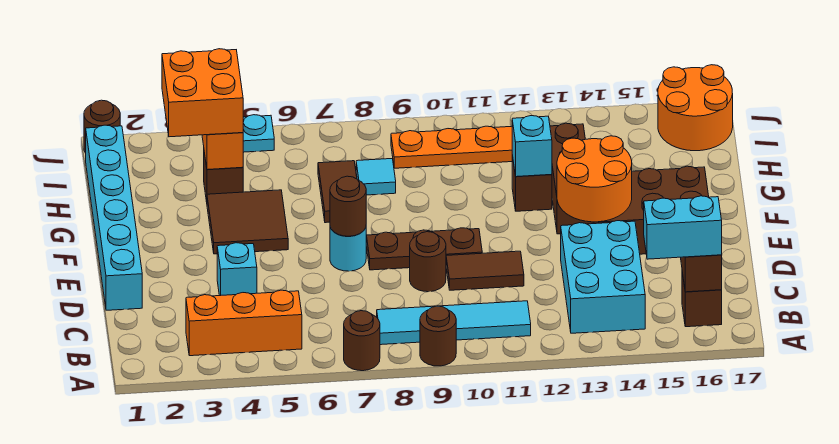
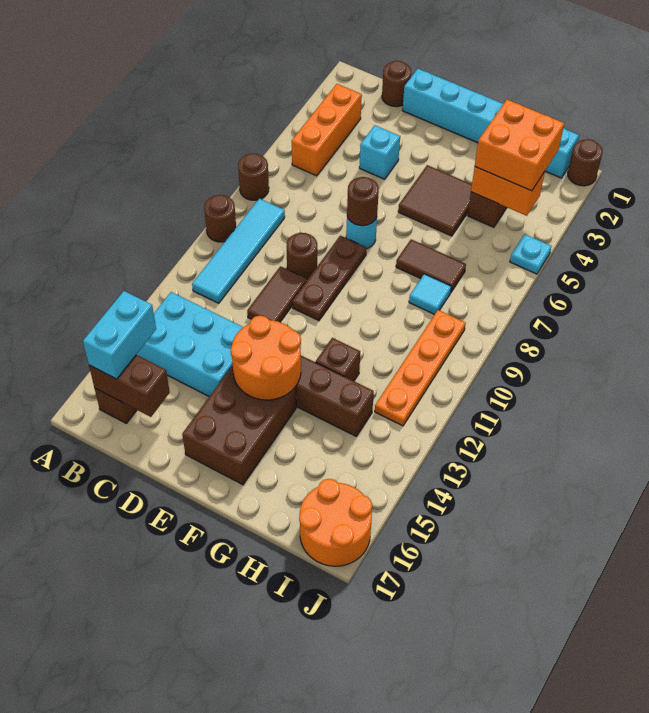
none -> brown round brick C1 level 1
cyan brick G12 level 2 -> none

